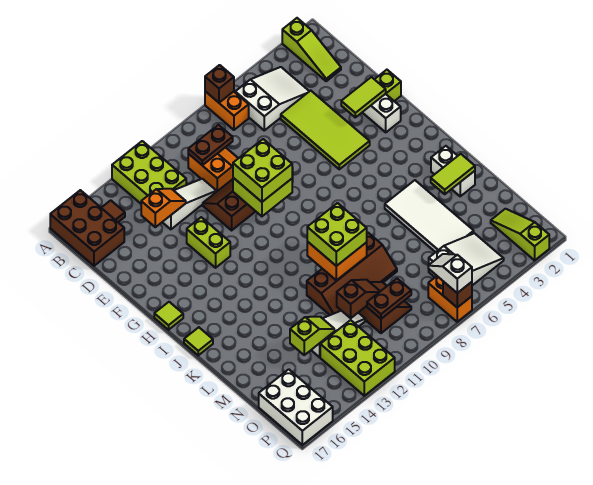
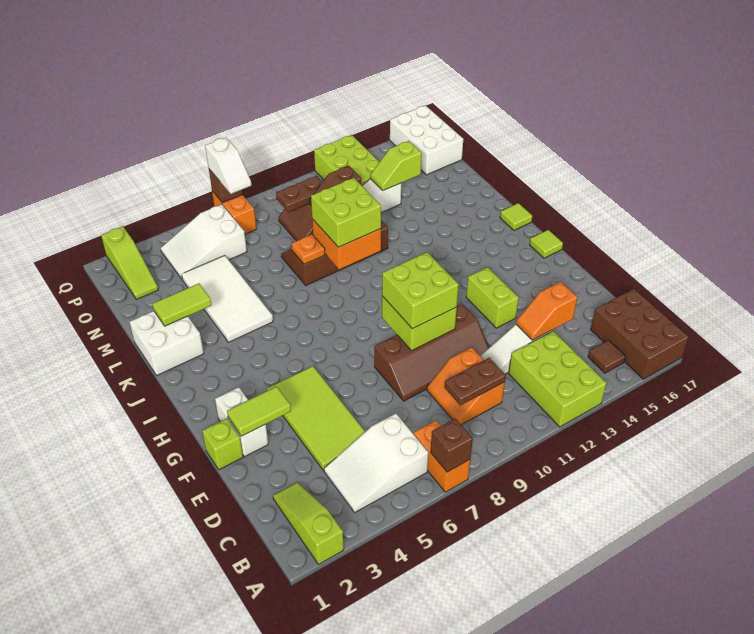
white brick K2:L2 level 1 -> white brick K1:L2 level 1
none -> orange plate L8 level 2

